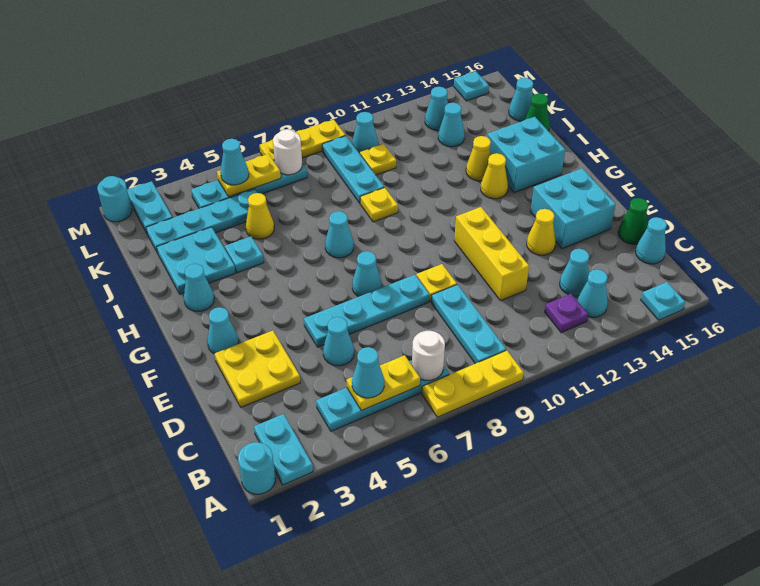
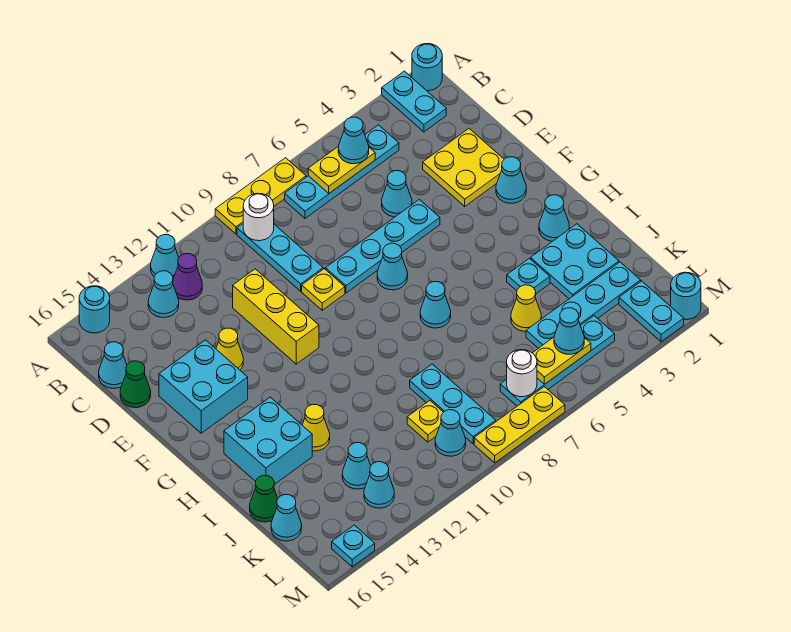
cyan plate A15 level 1 -> cyan round brick A15 level 1
white round brick B7 level 2 -> white round brick B9 level 2
purple plate B12 level 1 -> purple cone B12 level 1
cyan cone C13 level 1 -> cyan cone A12 level 1
yellow cone H13 level 1 -> none
yellow plate I9 level 1 -> none

